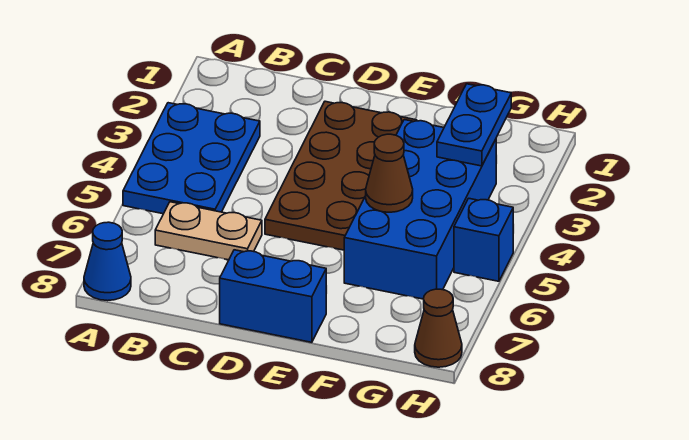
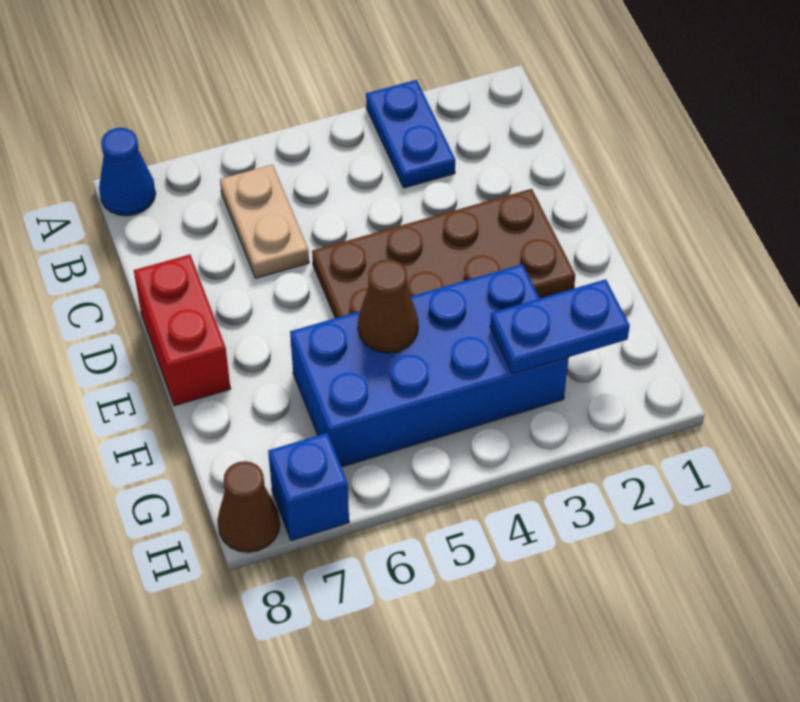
blue plate A3:B5 level 1 -> blue plate A3:B3 level 1
blue brick D8:E8 level 1 -> red brick D8:E8 level 1
blue brick H5 level 1 -> blue brick H7 level 1

